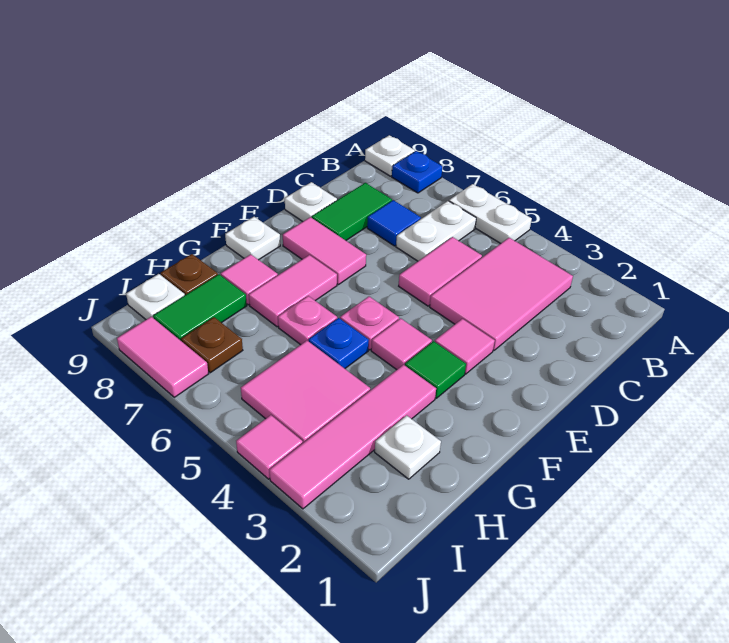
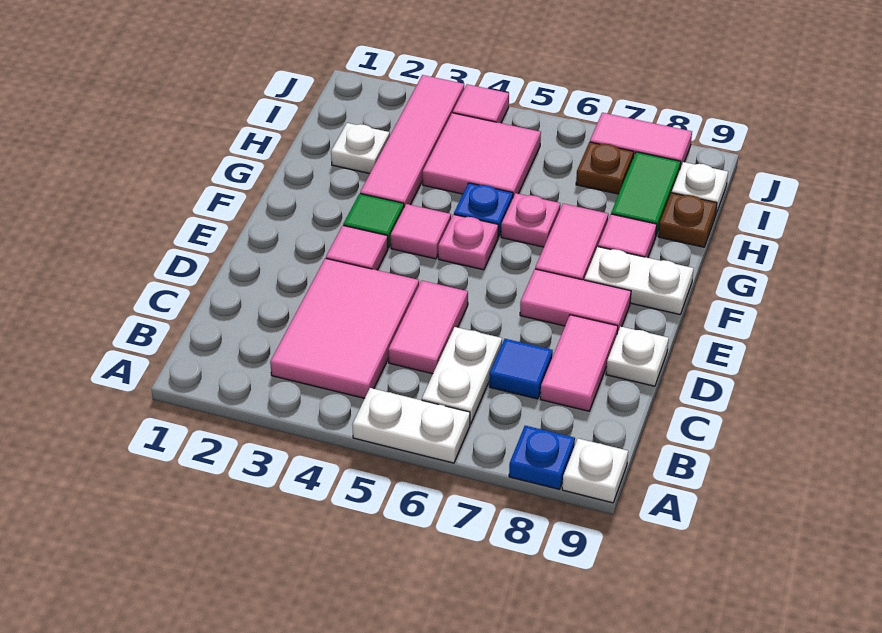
green tile C8:D8 level 1 -> pink tile C8:D8 level 1
white plate F9 level 1 -> white plate F8:F9 level 1

